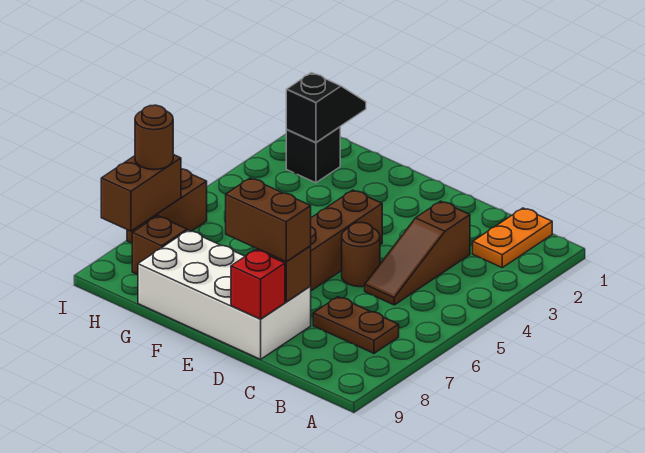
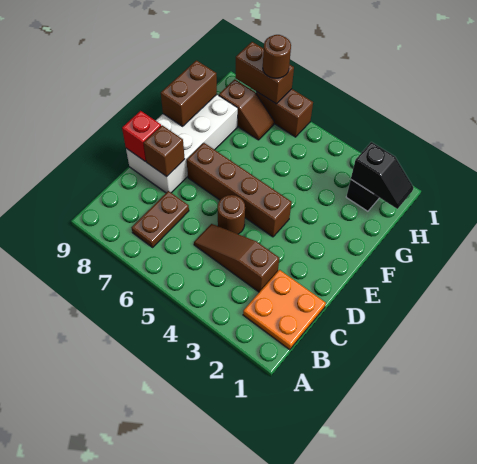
orange plate B1:B2 level 1 -> orange plate B1:C2 level 1
brown brick D8:E8 level 3 -> brown brick F9:G9 level 2

